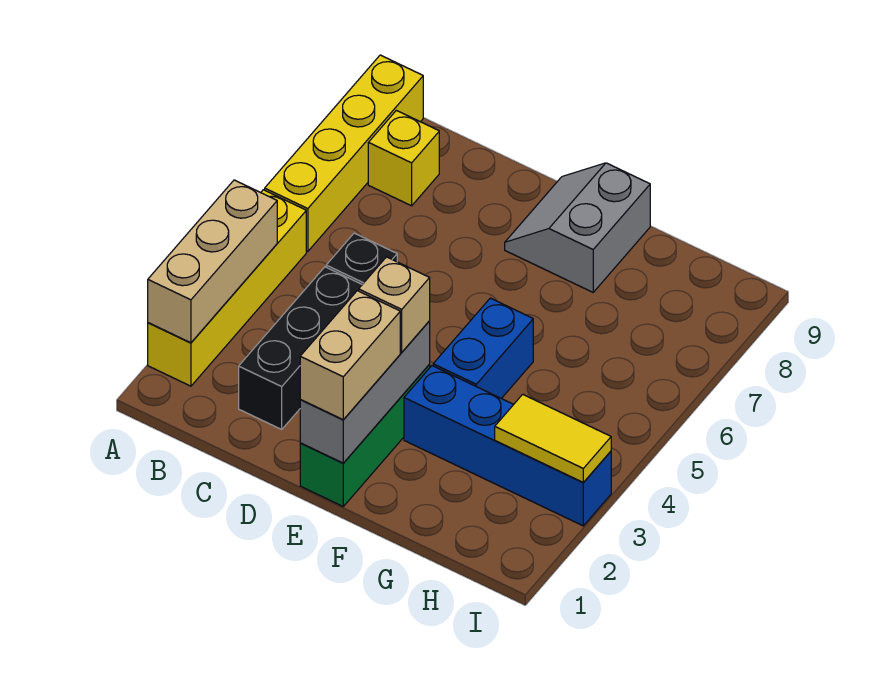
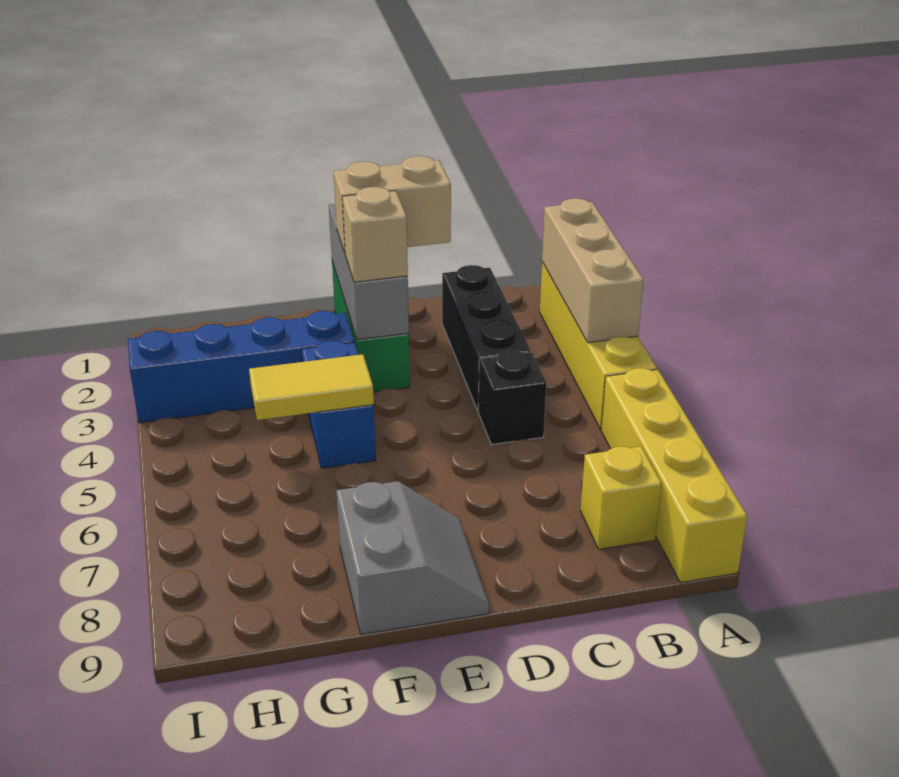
tan brick E1:E2 level 3 -> tan brick D2:E2 level 3
yellow tile H3:I3 level 2 -> yellow tile F5:G5 level 2

